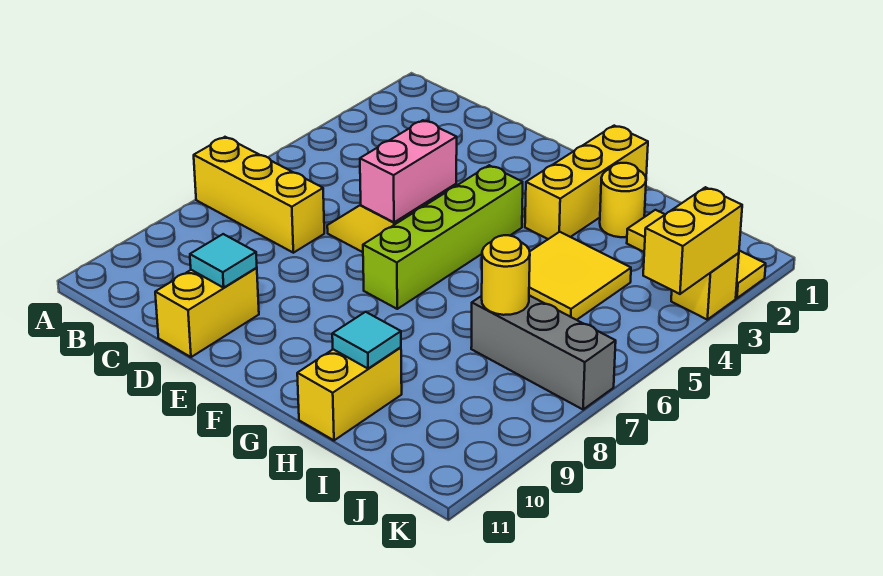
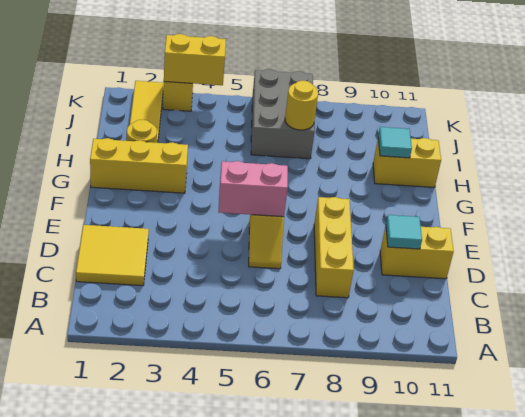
yellow brick A7:C7 level 1 -> yellow brick C8:E8 level 1
lime brick F4:F7 level 1 -> none
yellow tile H4:I5 level 1 -> yellow tile C1:D2 level 1
grey brick I7:K7 level 1 -> grey brick I6:K7 level 1

